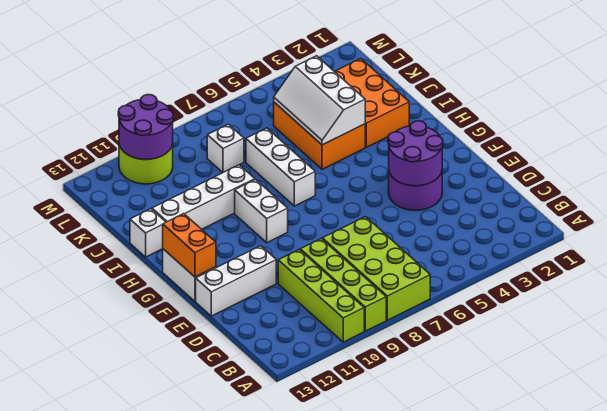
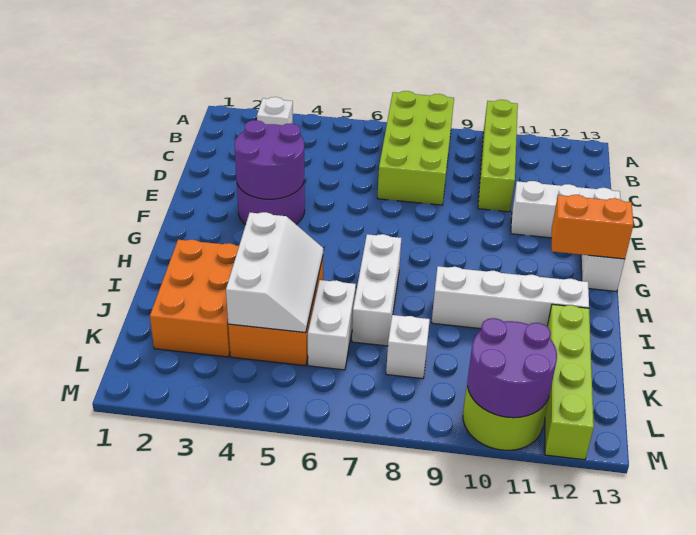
lime brick A9:D9 level 1 -> lime brick J12:M12 level 1
orange brick F13:G13 level 2 -> orange brick G12:G13 level 2
white brick G9:H9 level 1 -> white brick J6:K6 level 1
white brick I13 level 1 -> white brick B3 level 1

